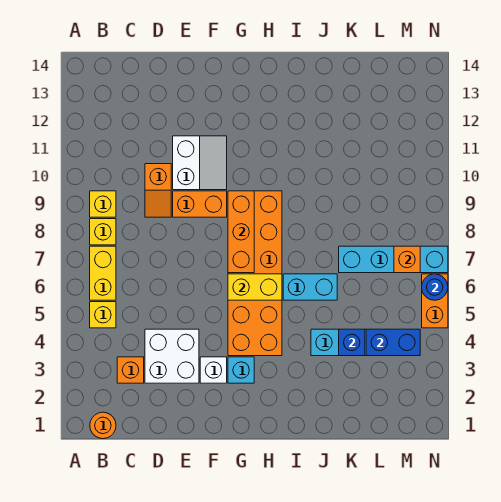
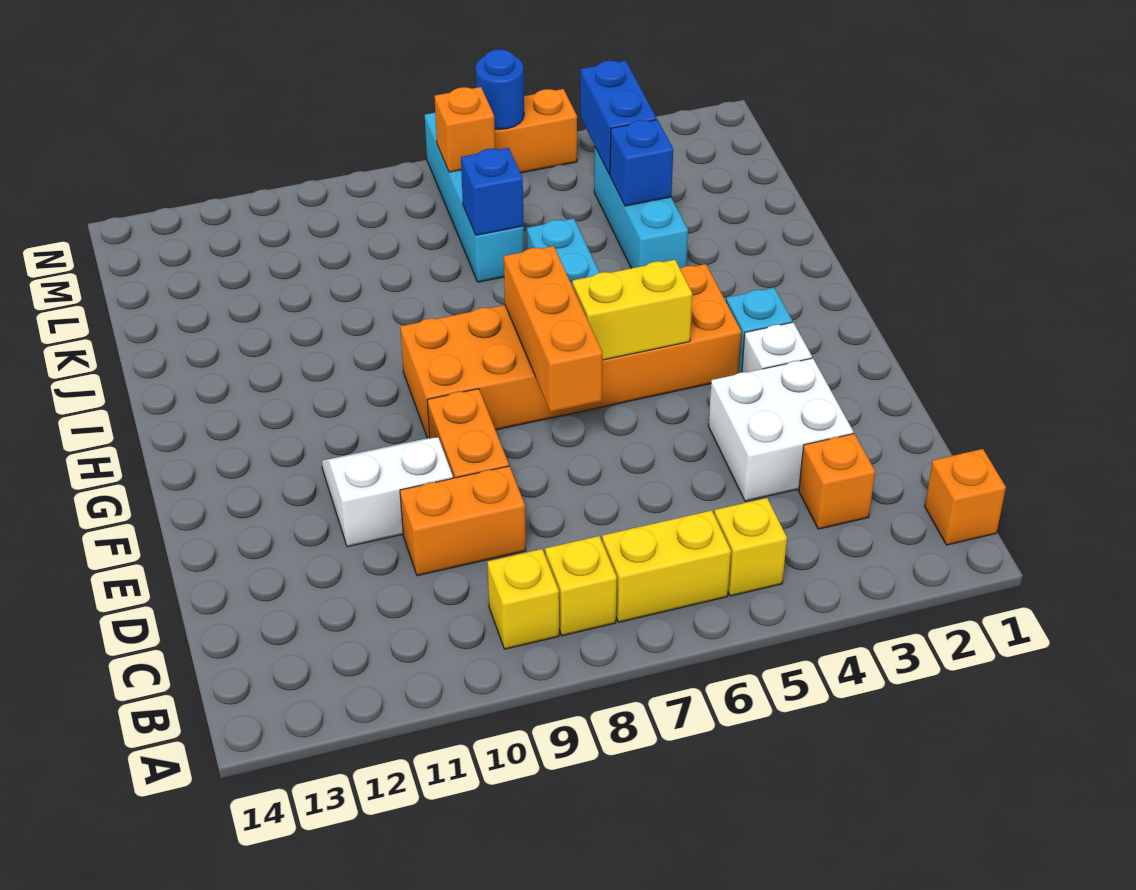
orange round brick B1 level 1 -> orange brick B1 level 1
orange slope D9:D10 level 1 top 10 -> orange brick D9:D10 level 1
yellow brick G6:H6 level 2 -> yellow brick G5:G6 level 2
orange brick G7:G9 level 2 -> orange brick F7:H7 level 2
none -> blue brick K7 level 2

